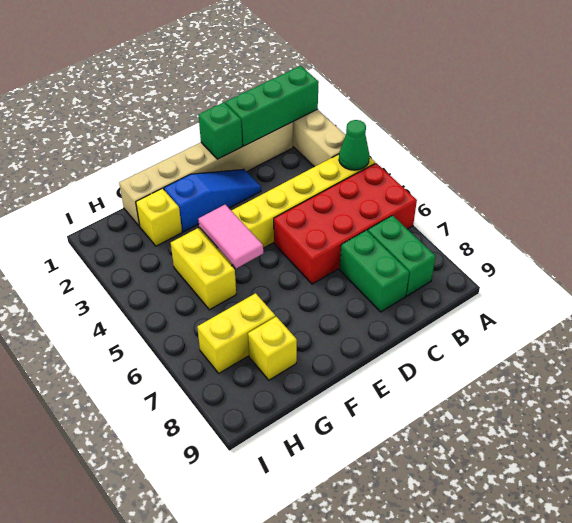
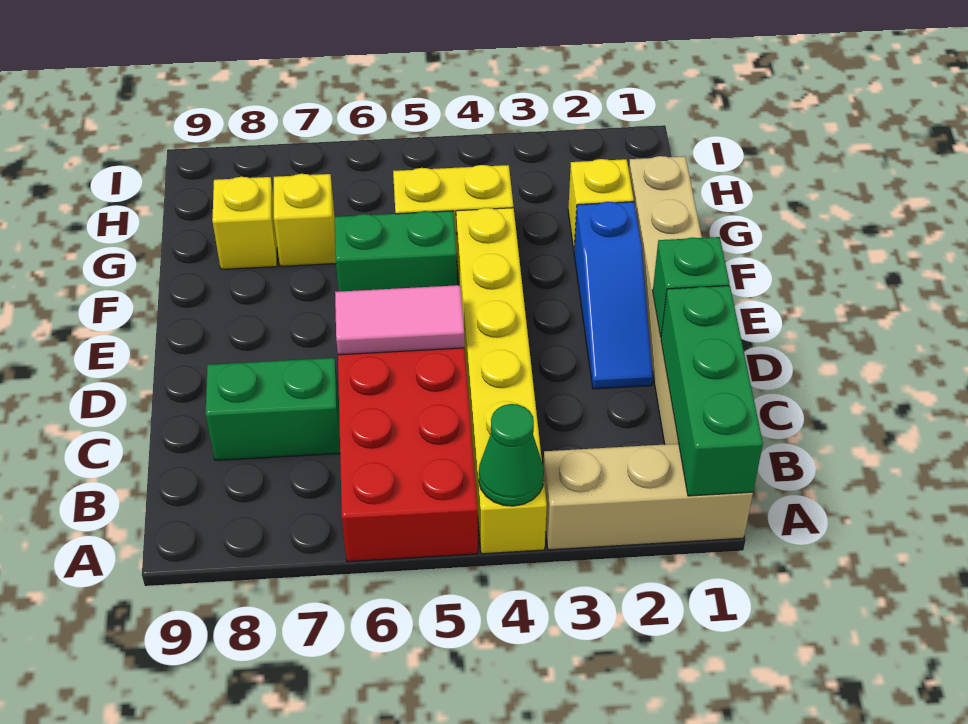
green brick B7:B8 level 1 -> green brick F5:F6 level 1
pink tile F4:F5 level 2 -> pink tile D5:D6 level 2
yellow brick G7:H7 level 1 -> yellow brick G7 level 1

